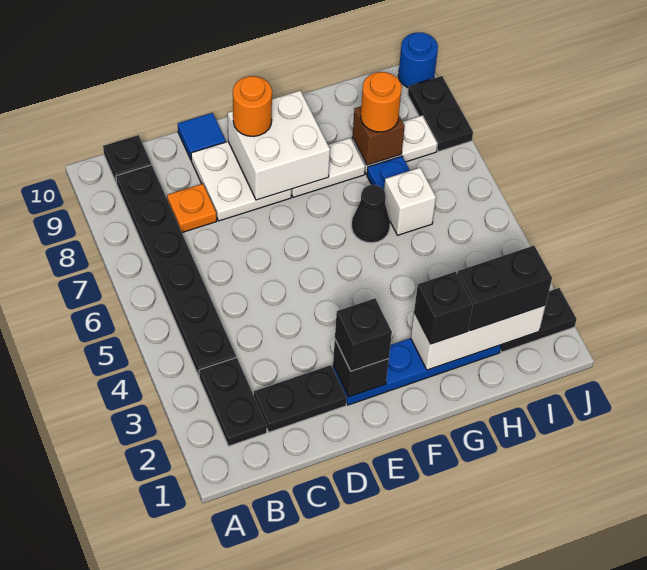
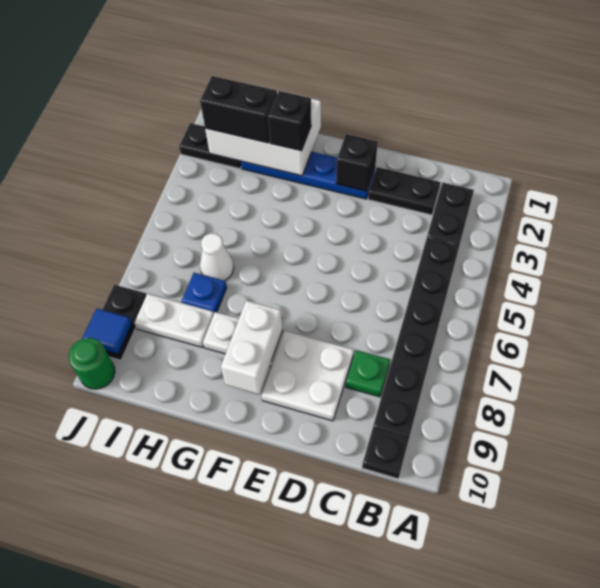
orange plate C8 level 1 -> green plate C8 level 1
blue tile D10 level 1 -> blue tile J9 level 2
black brick E2 level 3 -> none
white brick E8:F9 level 2 -> white brick F8:F9 level 2
orange round brick E9 level 3 -> none
white brick G2:I2 level 2 -> white brick G1:I2 level 2
black cone G6 level 1 -> none
white brick H6 level 1 -> white cone H6 level 1
brown brick H8 level 2 -> none
orange round brick H8 level 3 -> none
blue round brick J10 level 1 -> green round brick J10 level 1

